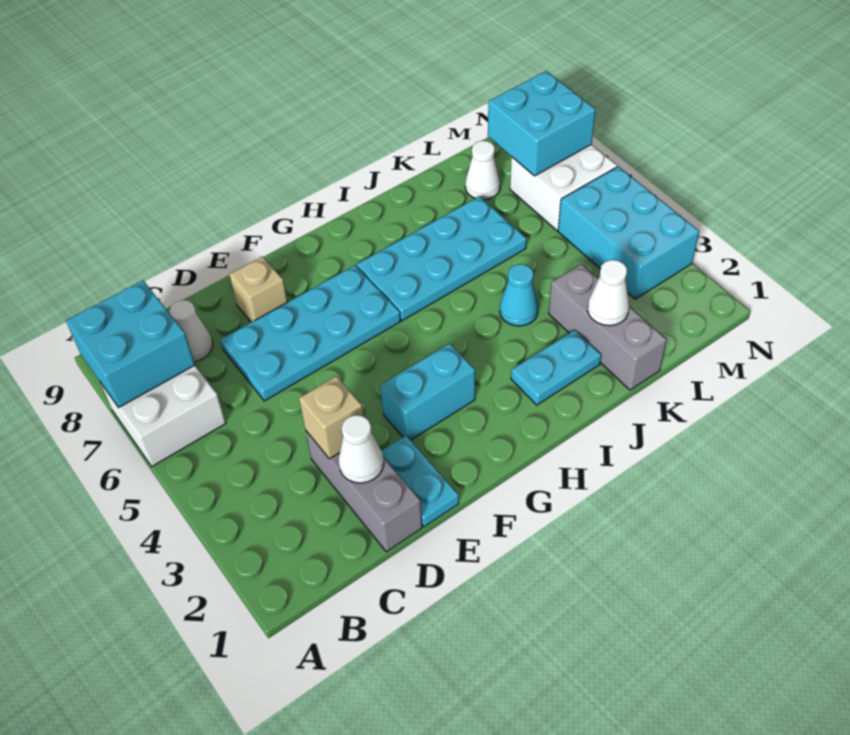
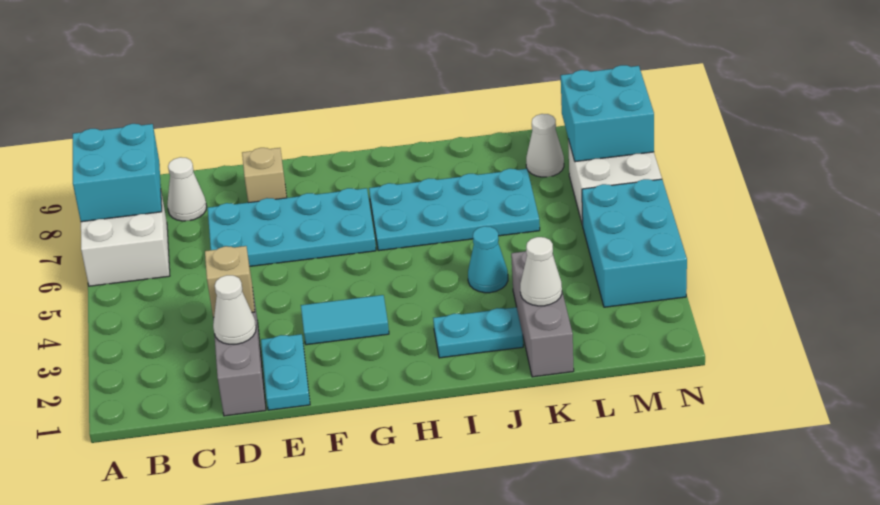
cyan brick F3:G3 level 1 -> cyan tile F3:G3 level 1

